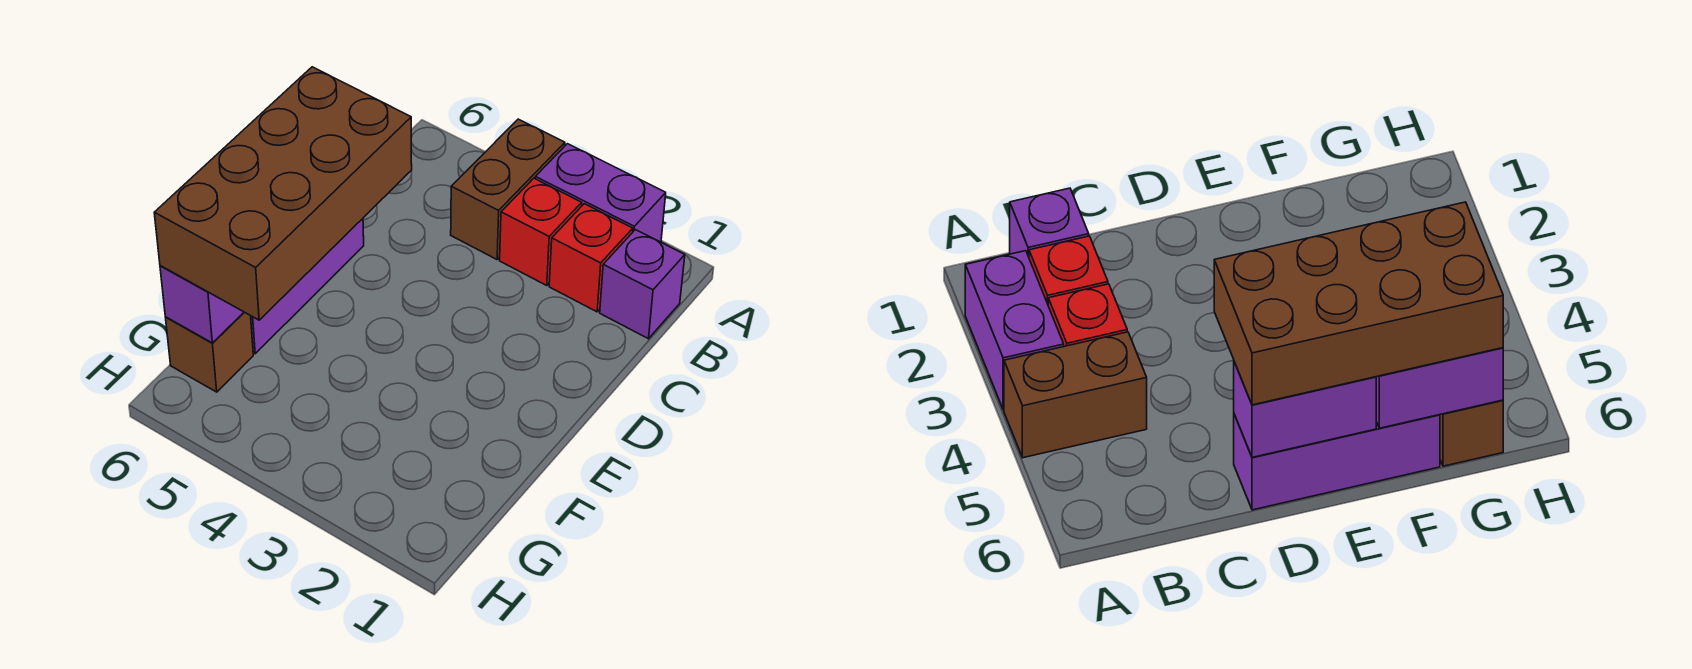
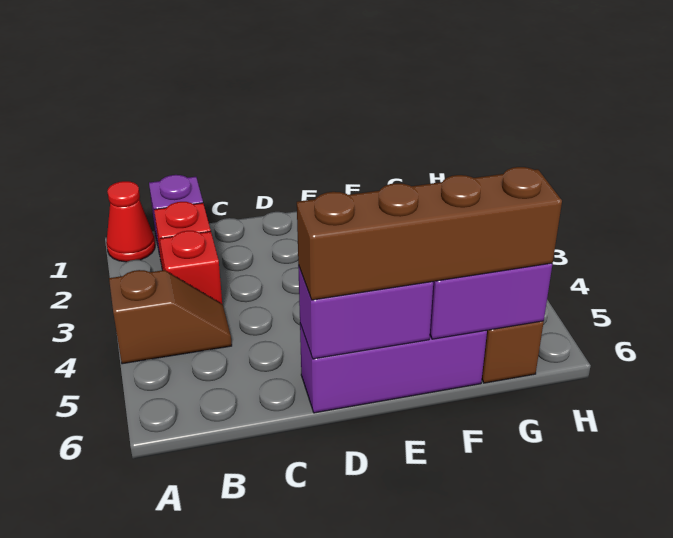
none -> red cone A1 level 1
purple brick A2:A3 level 1 -> none
brown brick A4:B4 level 1 -> brown slope A4:B4 level 1 top A
brown brick D5:G6 level 3 -> brown brick D6:G6 level 3

